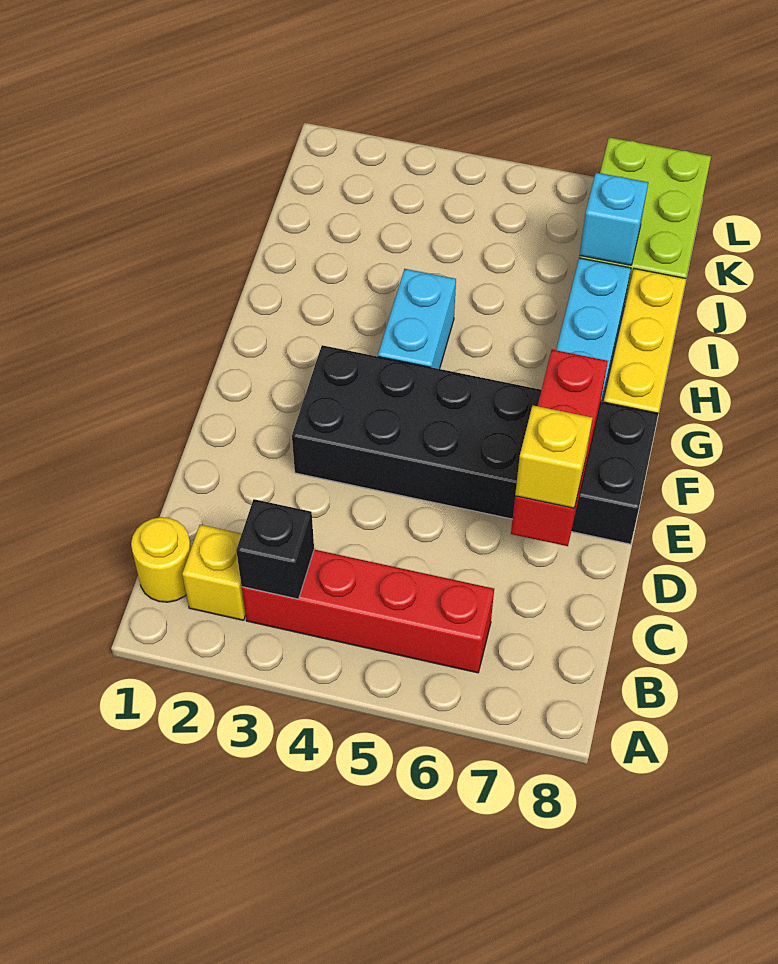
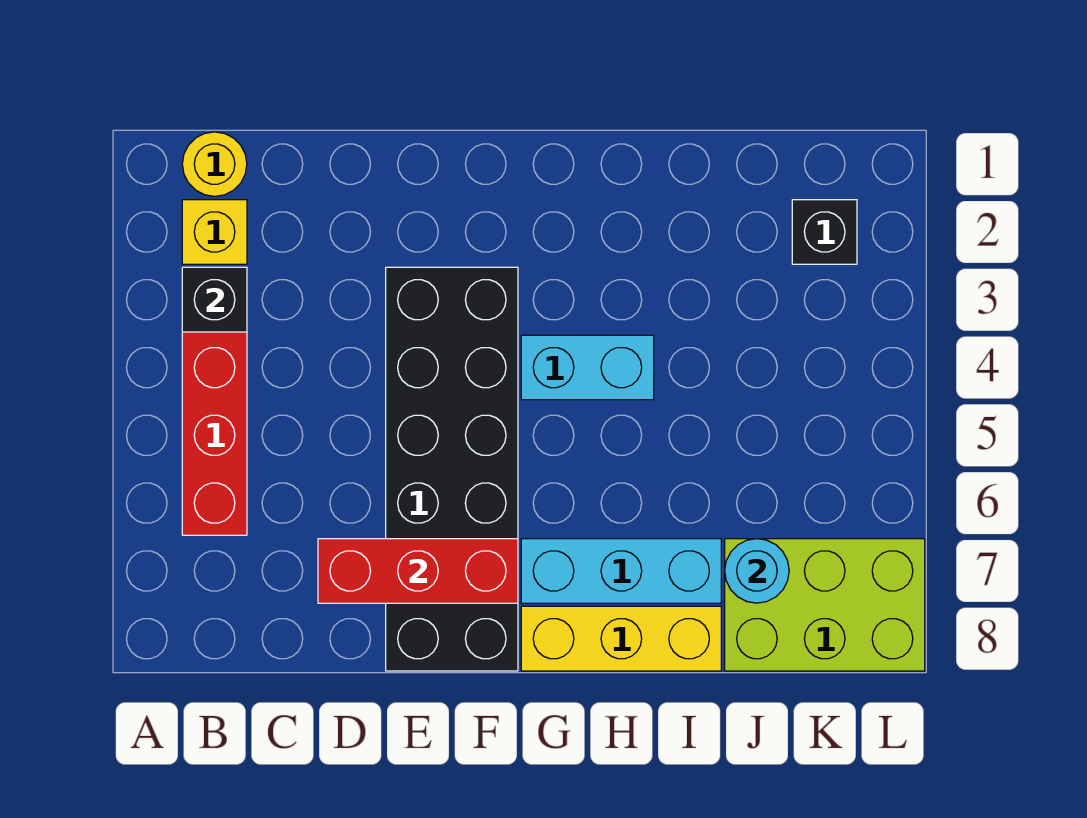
yellow brick D7 level 3 -> none
cyan brick J7 level 2 -> cyan round brick J7 level 2
none -> black brick K2 level 1

